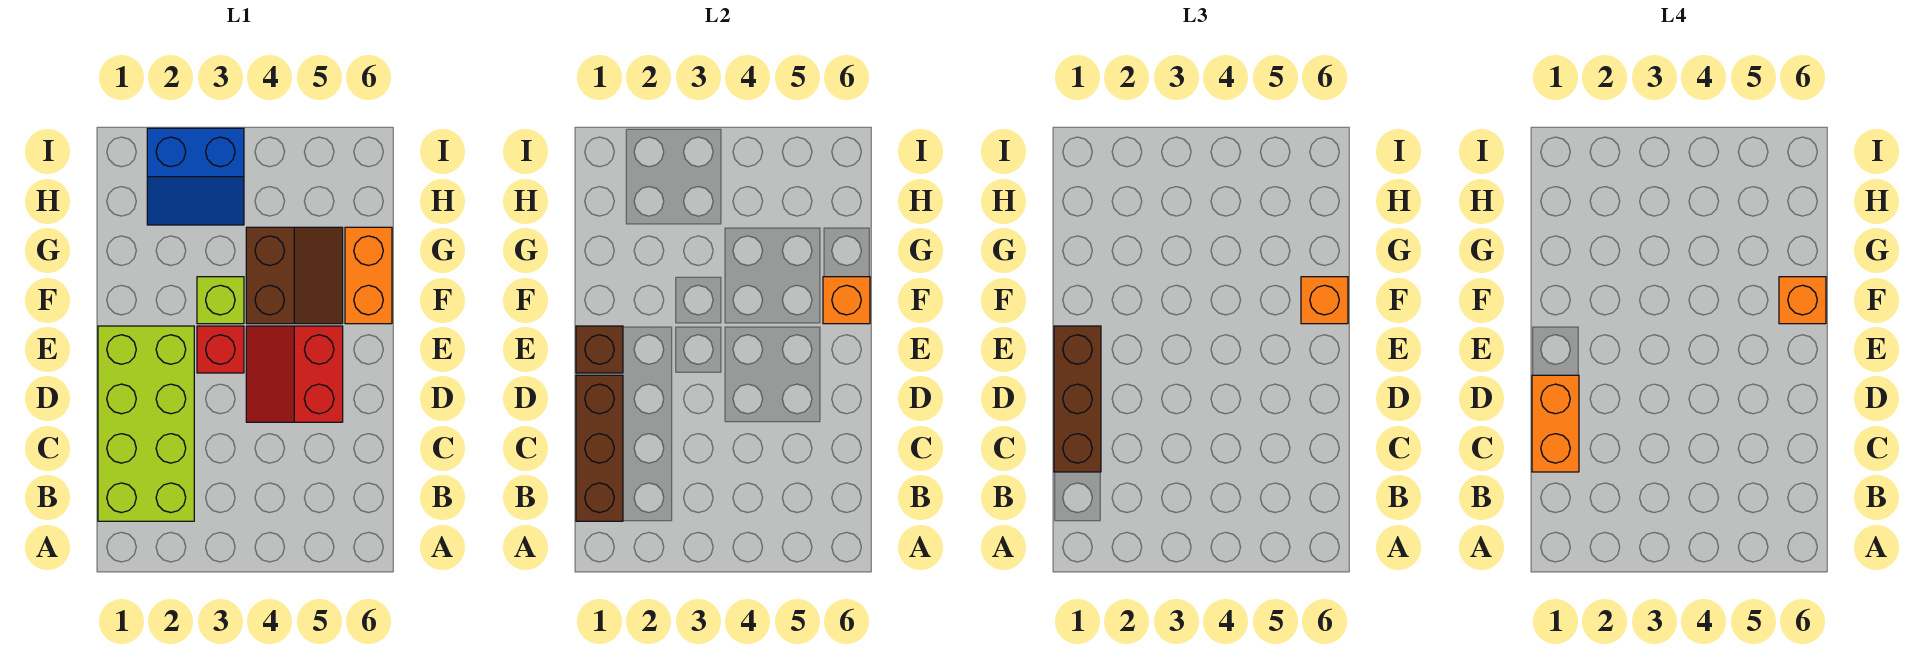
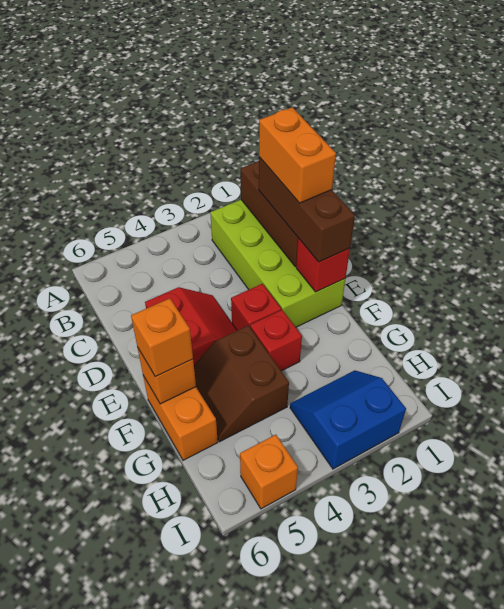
brown brick E1 level 2 -> red brick E1 level 2
lime brick F3 level 1 -> red brick F3 level 1
orange brick F6 level 4 -> orange brick I5 level 1

